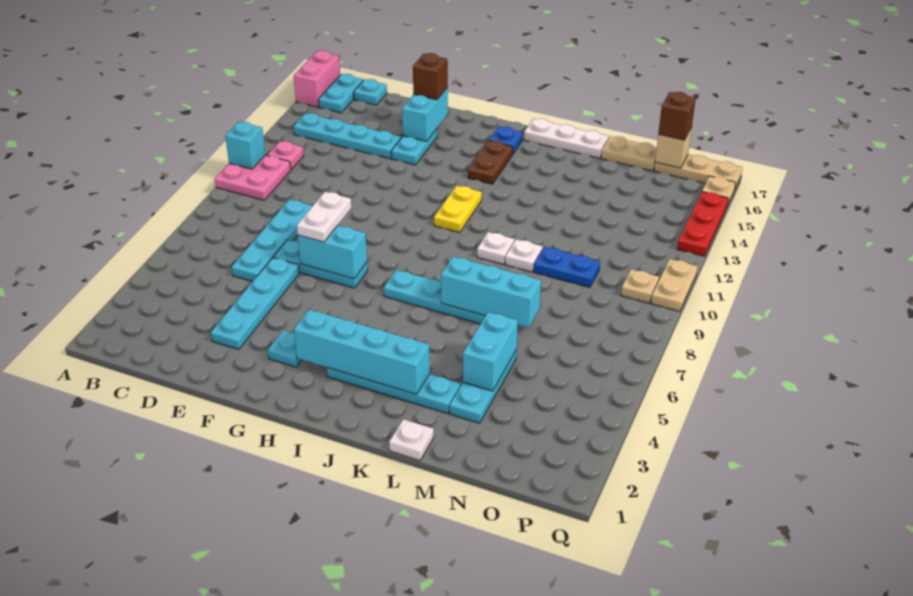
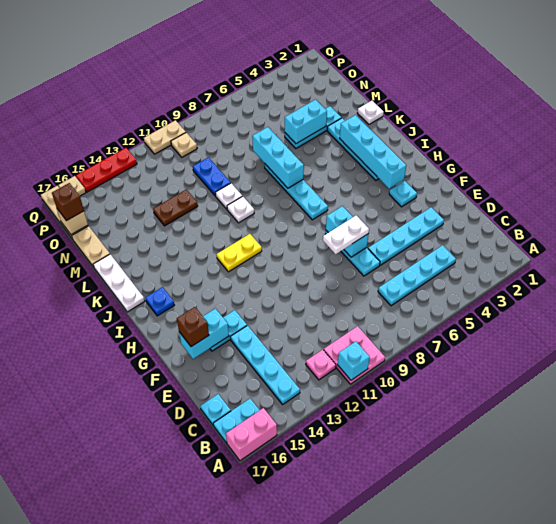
cyan plate D6:D9 level 1 -> cyan plate C4:C7 level 1
brown plate I14:I15 level 1 -> brown plate M12:M13 level 1

